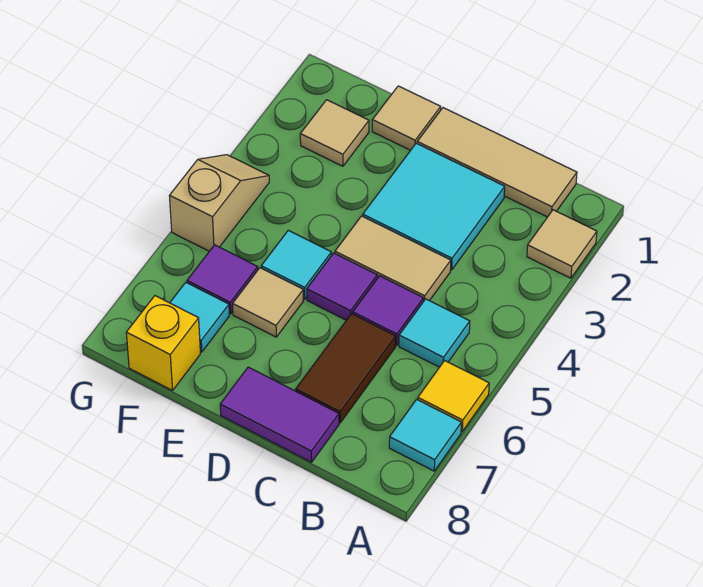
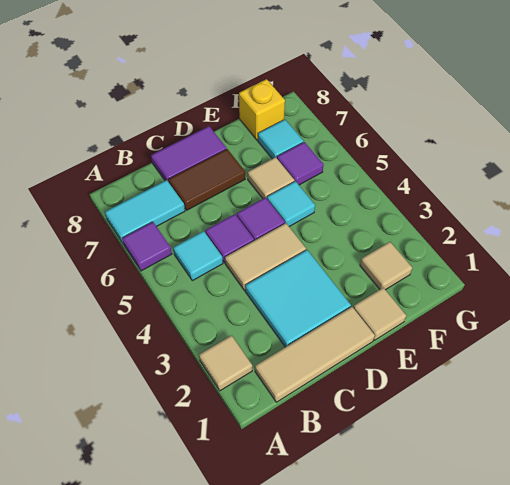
yellow tile A6 level 1 -> purple tile A6 level 1
cyan tile A7 level 1 -> cyan tile A7:B7 level 1
brown tile C6:C7 level 1 -> brown tile C7:D7 level 1
tan slope G4:G5 level 1 top 5 -> none

